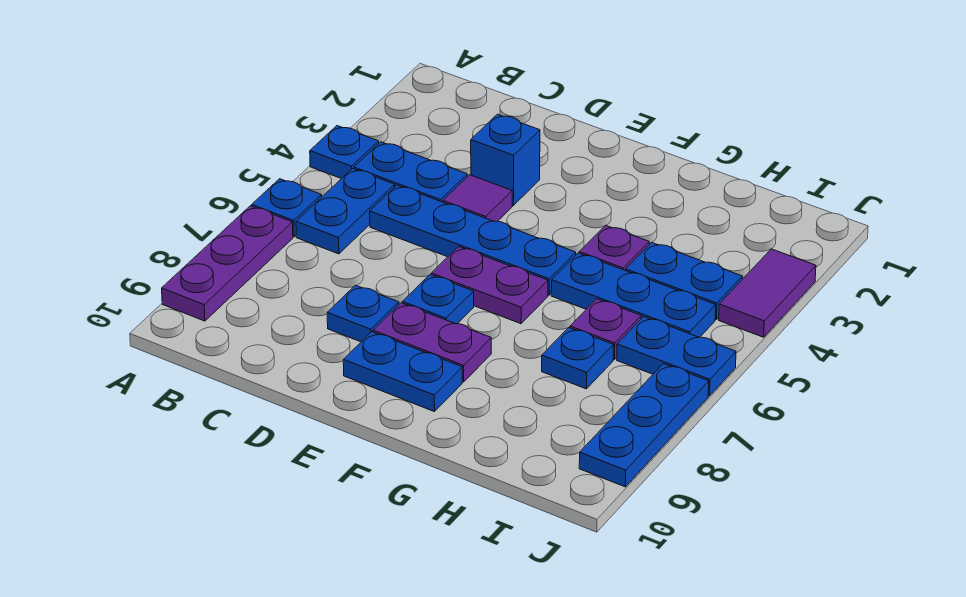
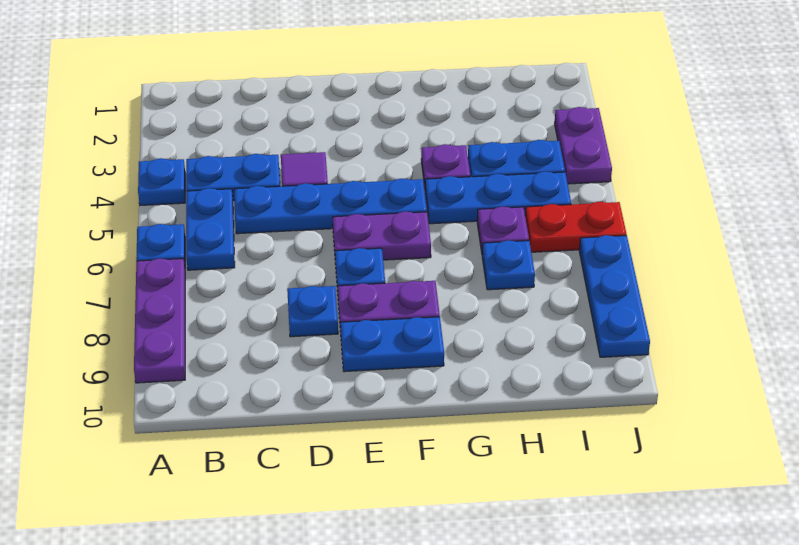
blue brick D3 level 1 -> none
blue plate I6:J6 level 1 -> red plate I6:J6 level 1
purple tile J3:J4 level 1 -> purple plate J3:J4 level 1

